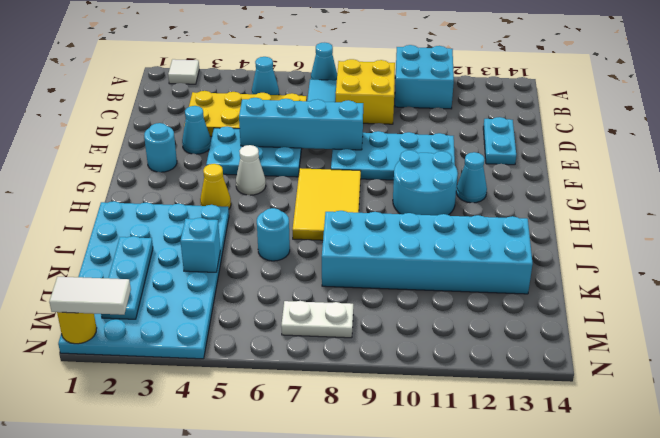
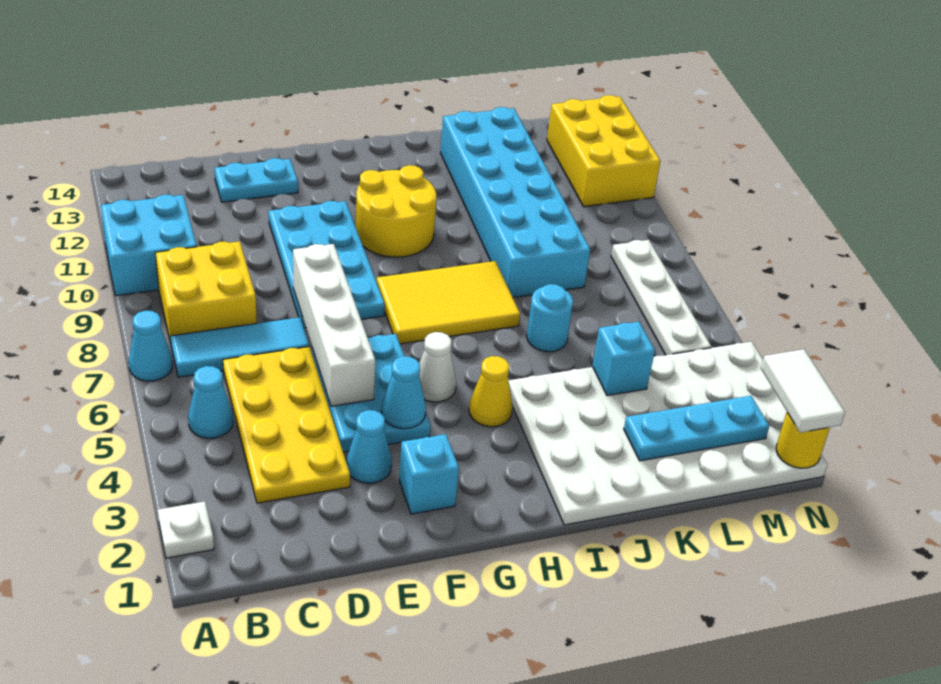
white tile A2 level 1 -> white plate A2 level 1
cyan brick E5:E8 level 2 -> white brick E5:E8 level 2
cyan round brick F2 level 1 -> cyan brick F2 level 1
cyan round brick G10:H11 level 1 -> yellow round brick G10:H11 level 1
cyan cone G12 level 1 -> cyan cone F4 level 2
cyan plate I1:N4 level 1 -> white plate I1:N4 level 1
white plate M7:M8 level 1 -> white plate M5:M8 level 1
none -> yellow brick M11:N13 level 1

